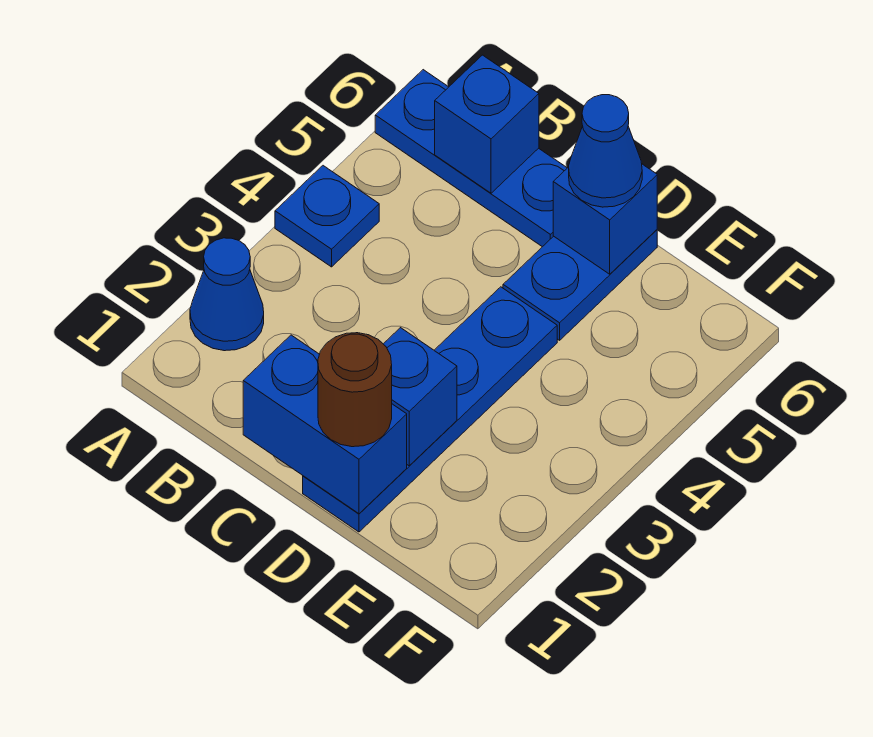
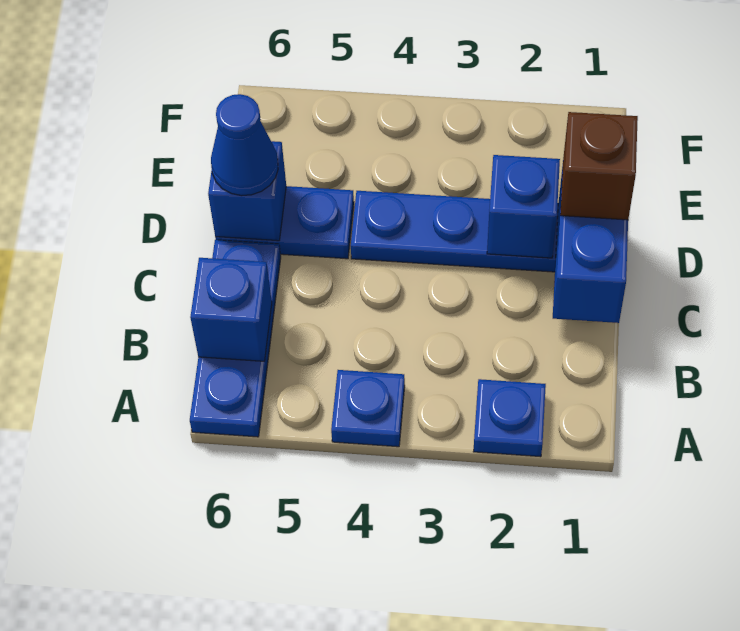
blue cone A2 level 1 -> blue plate A2 level 1
brown round brick D1 level 3 -> brown brick D1 level 3

